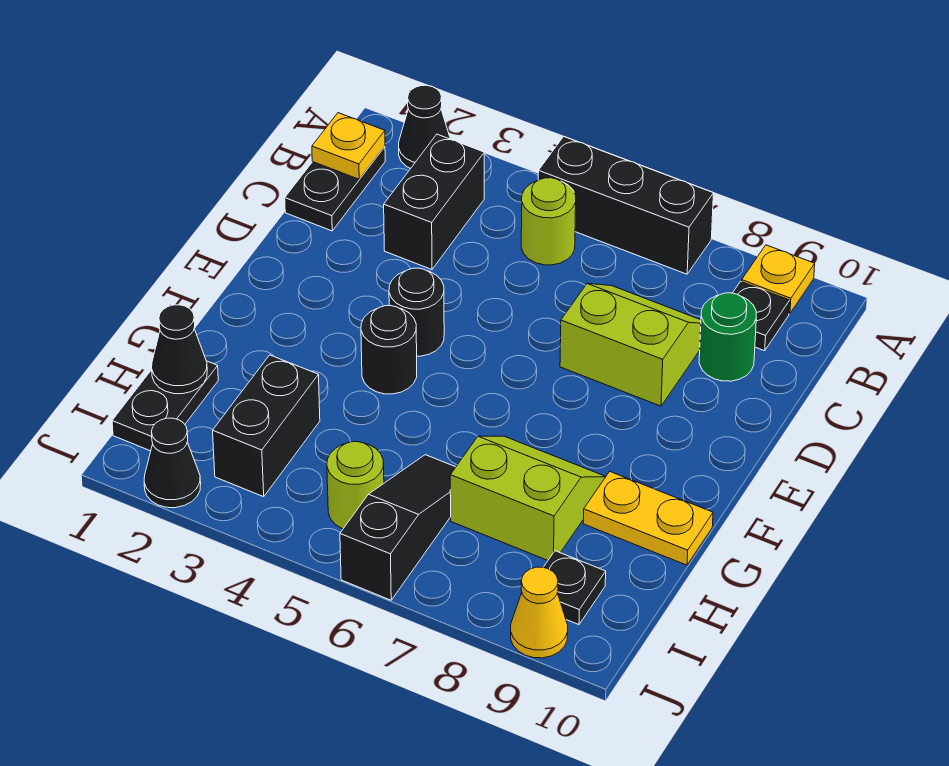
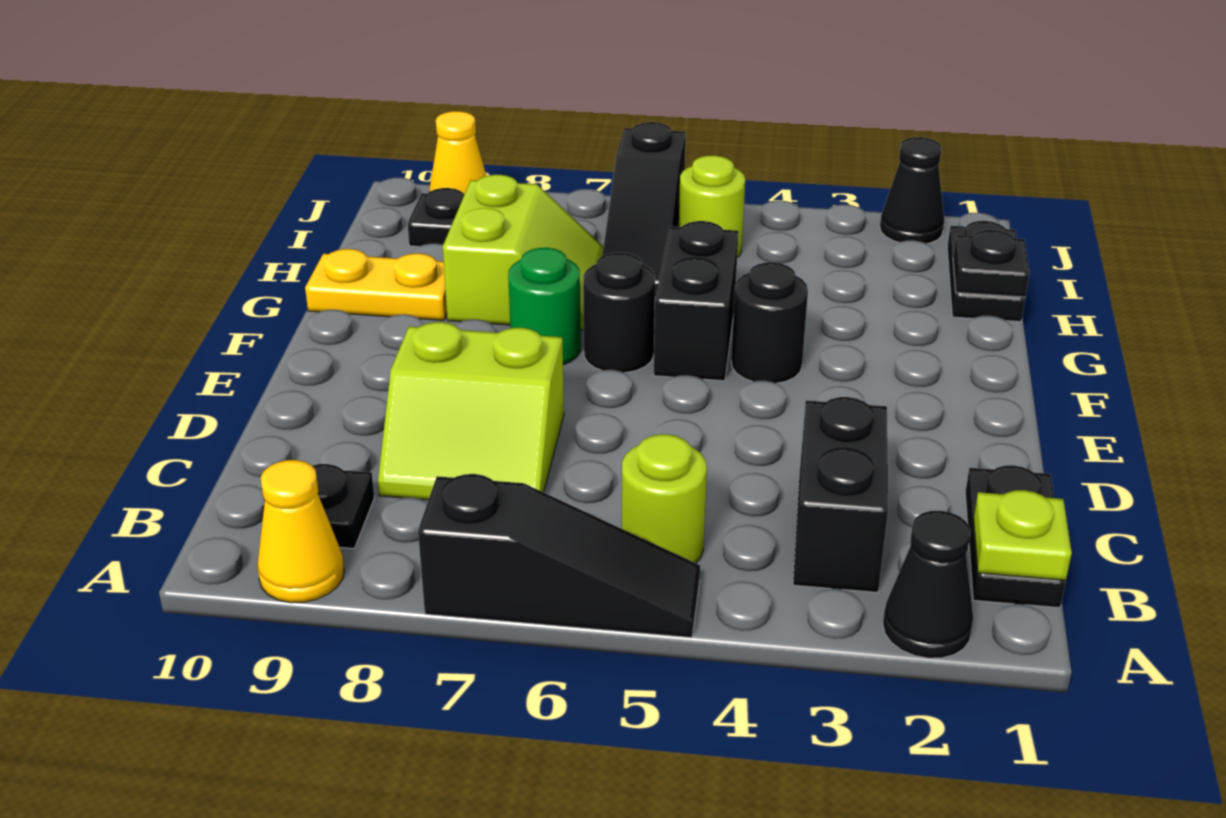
black brick A5:A7 level 1 -> black slope A5:A7 level 1 top 7
yellow plate A9 level 1 -> yellow cone A9 level 1
yellow plate B1 level 2 -> lime plate B1 level 2
green round brick C9 level 1 -> green round brick F7 level 1
black round brick E4 level 1 -> black round brick F6 level 1
lime slope G7:H8 level 1 top H -> lime slope G7:H8 level 1 top 8
black cone H1 level 2 -> black plate H1 level 2
black brick H3:I3 level 1 -> black brick F5:G5 level 1

